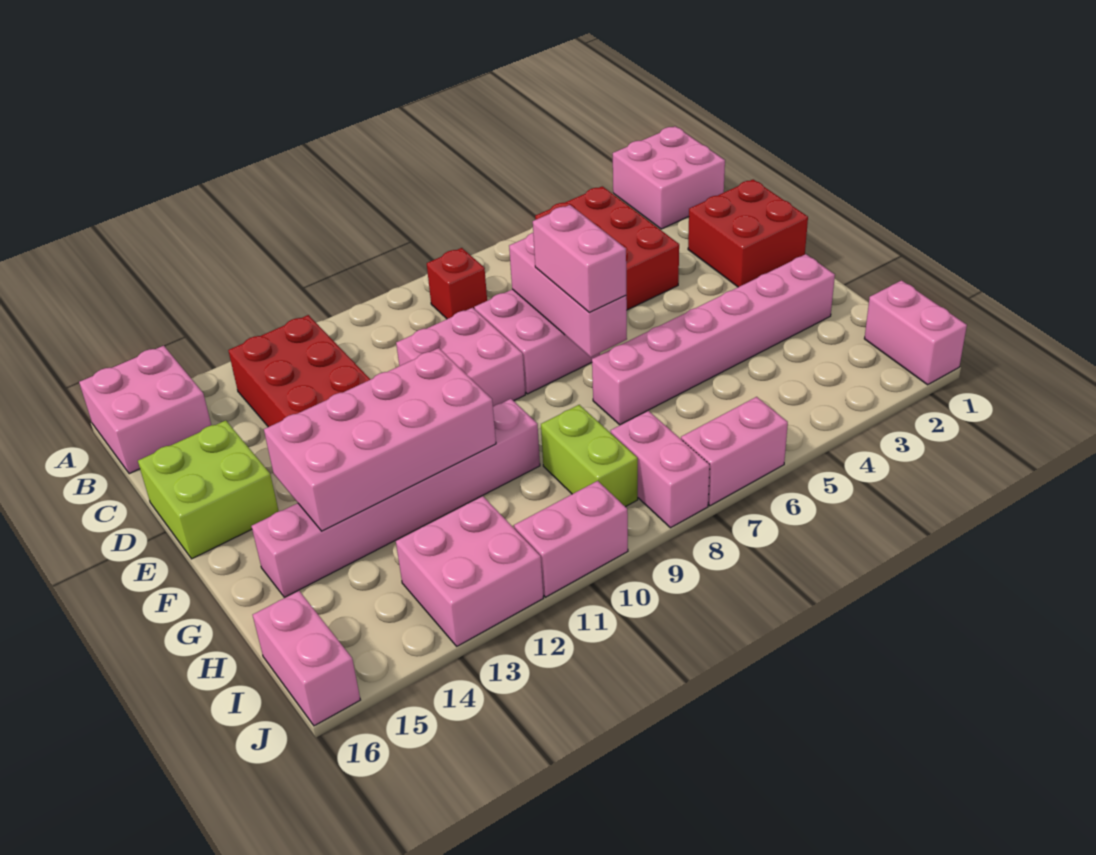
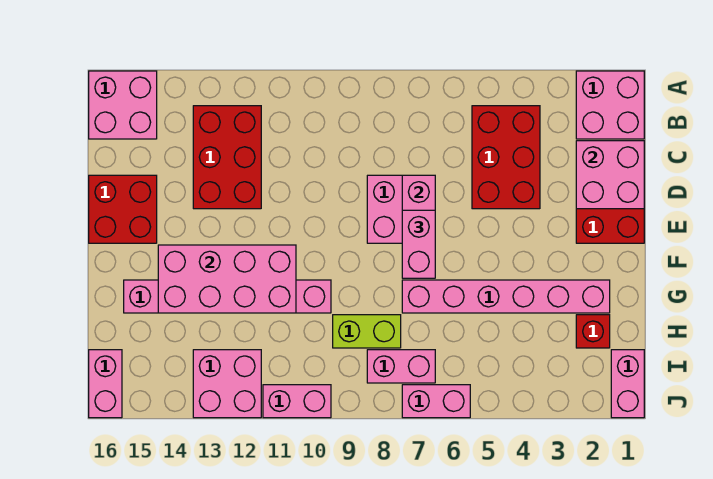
red brick B8 level 1 -> red brick H2 level 1
pink brick D9:E10 level 1 -> pink brick C1:D2 level 2
lime brick D15:E16 level 1 -> red brick D15:E16 level 1
lime brick H9:I9 level 1 -> lime brick H8:H9 level 1
pink brick I8:J8 level 1 -> pink brick I7:I8 level 1

